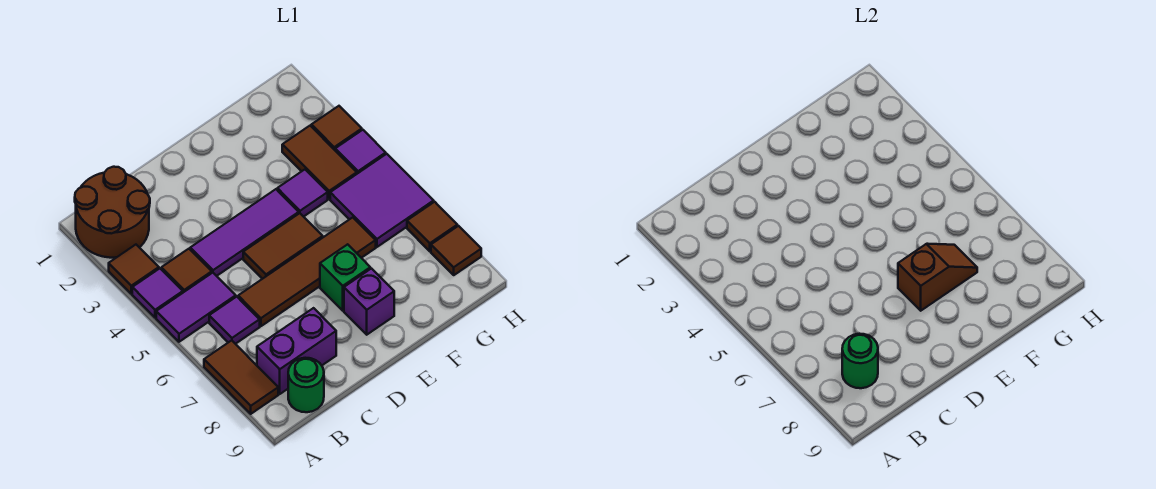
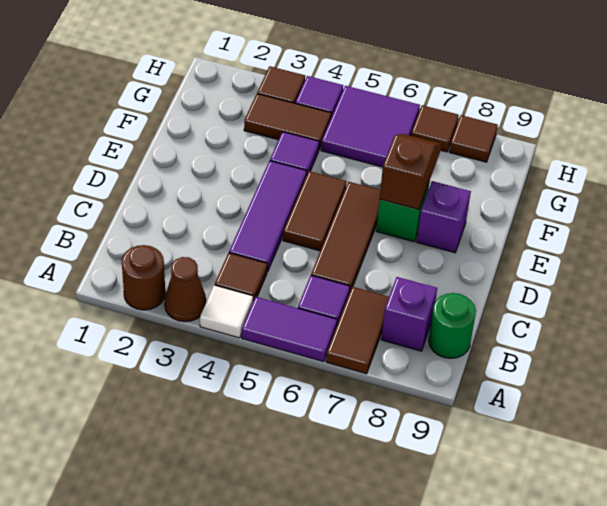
brown round brick A1:B2 level 1 -> brown round brick A2 level 1
brown tile A3 level 1 -> brown cone A3 level 1
purple tile A4 level 1 -> white tile A4 level 1
purple tile A5:B5 level 1 -> purple tile A5:A6 level 1
brown tile A7:A8 level 1 -> brown tile A7:B7 level 1
purple brick B8:C8 level 1 -> purple brick B8 level 1
green round brick B8 level 2 -> none
brown tile C6:F6 level 1 -> brown tile C6:E6 level 1

